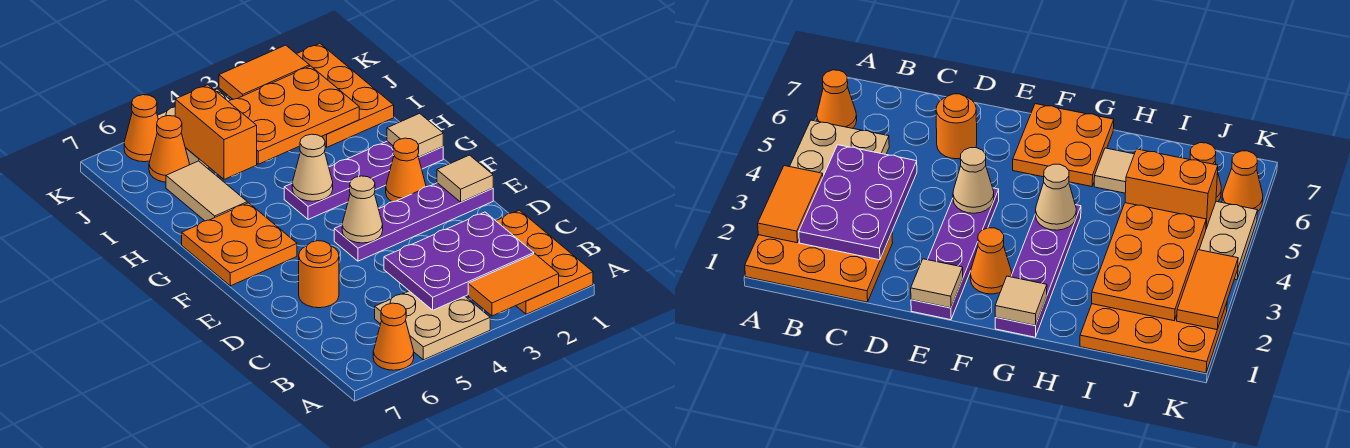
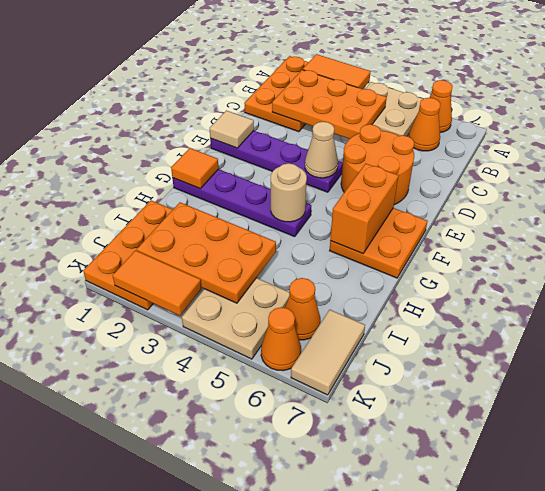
purple plate B2:C4 level 2 -> orange plate B2:C4 level 2
orange round brick D6 level 1 -> orange round brick D5:E6 level 1
orange cone F2 level 1 -> orange cone B6 level 1
tan tile G1 level 2 -> orange tile G1 level 2
tan cone G4 level 2 -> tan round brick G4 level 2
tan tile H6:I6 level 1 -> tan tile J7:K7 level 1
orange brick I5:J5 level 2 -> orange brick F6:G6 level 2

